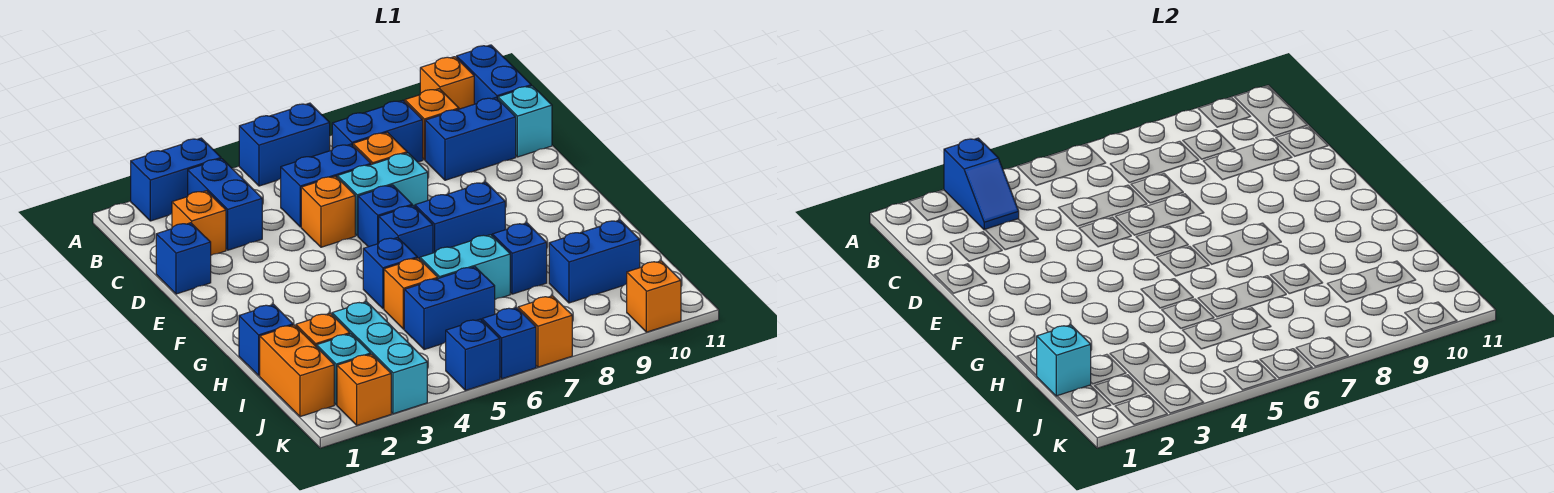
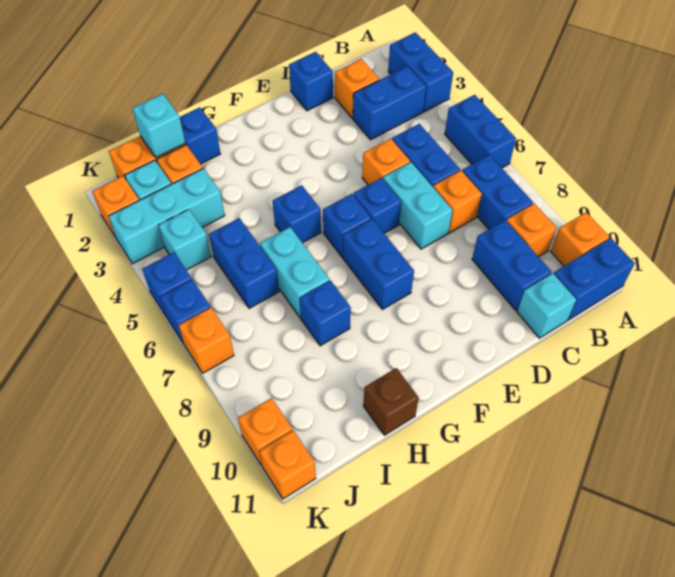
blue slope A3:B3 level 2 top A -> none
orange brick H5 level 1 -> orange brick K11 level 1
none -> brown brick H11 level 1
blue brick I9:I10 level 1 -> none
none -> cyan brick J4 level 1

